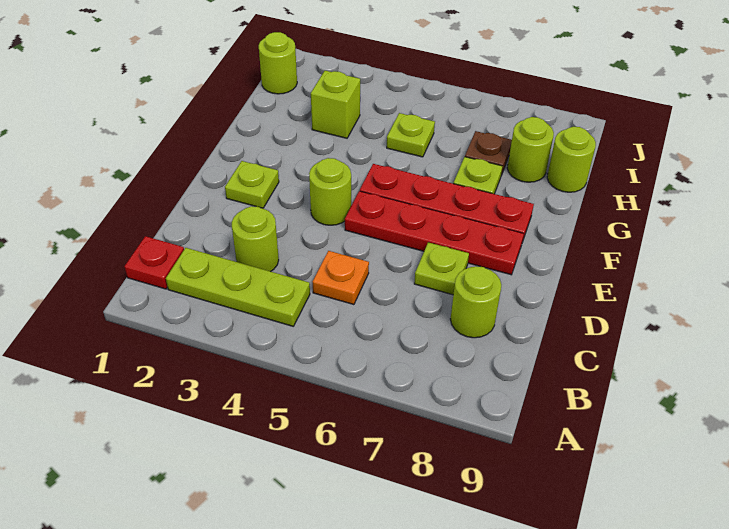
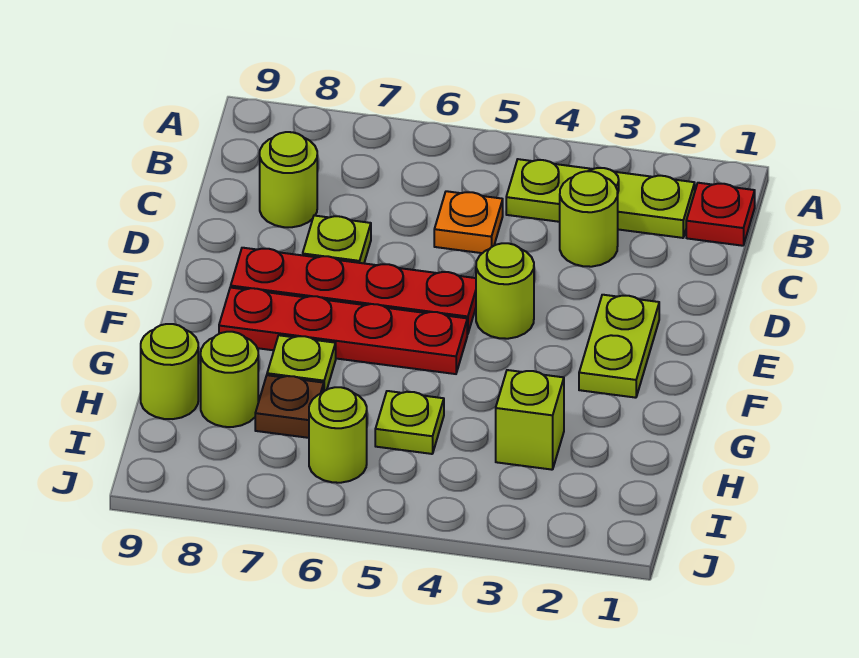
lime plate E2 level 1 -> lime plate E2:F2 level 1
lime round brick I1 level 1 -> lime round brick I6 level 1

